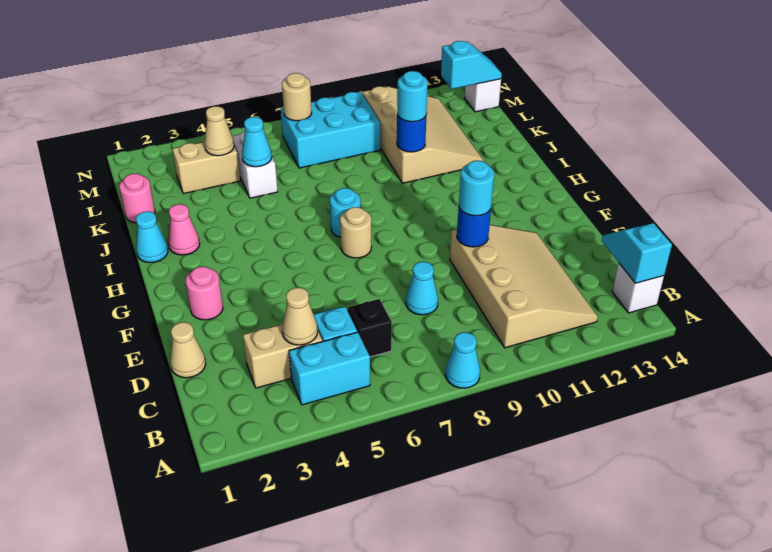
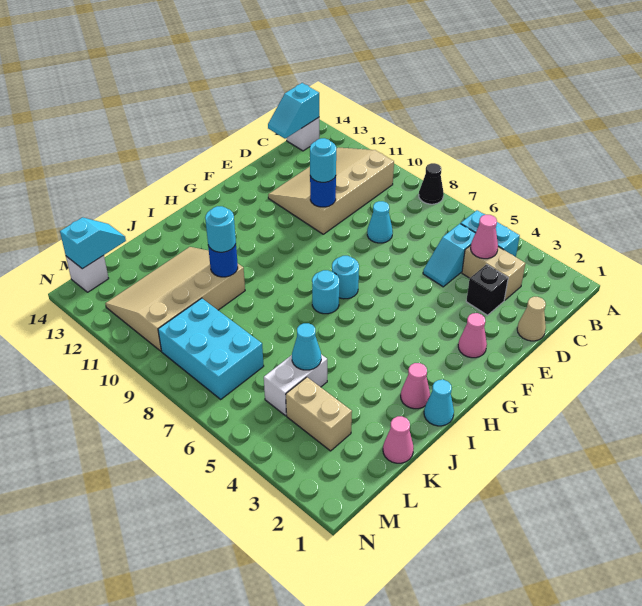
cyan cone A8 level 1 -> black cone A8 level 1
tan cone C4 level 2 -> pink cone C4 level 2
black brick C6 level 1 -> black brick D3 level 1
pink round brick F2 level 1 -> pink cone F2 level 1
tan round brick G7 level 1 -> cyan round brick G7 level 1
pink round brick K1 level 1 -> pink cone K1 level 1
tan cone L4 level 2 -> none
tan round brick M7 level 2 -> none
cyan slope M13:M14 level 2 top 13 -> cyan slope L14:M14 level 2 top M

